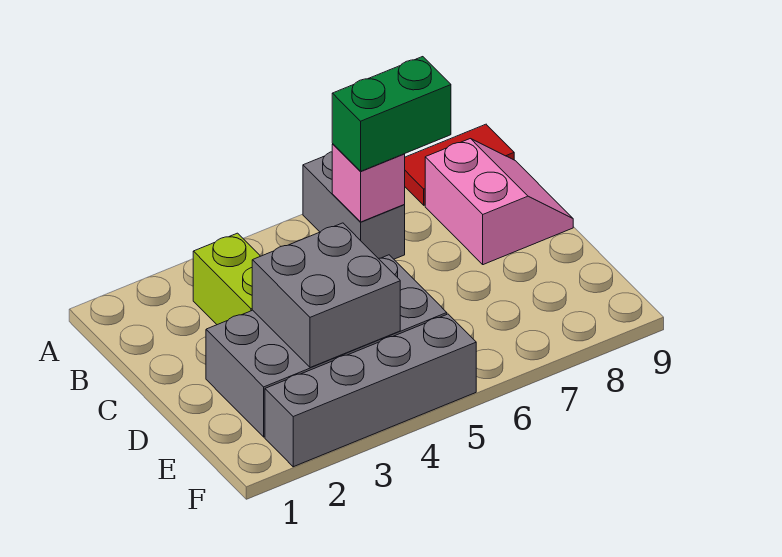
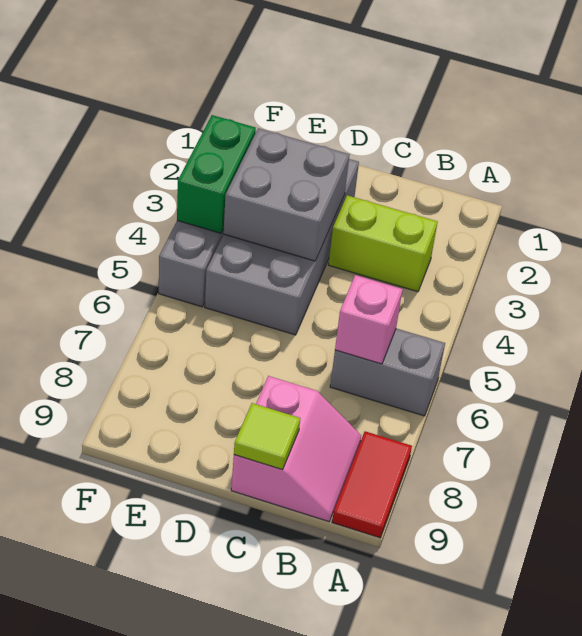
green brick B6:B7 level 3 -> green brick F3:F4 level 2
pink slope B8:C9 level 1 top 8 -> pink slope B8:C9 level 1 top C
none -> lime tile C9 level 2

